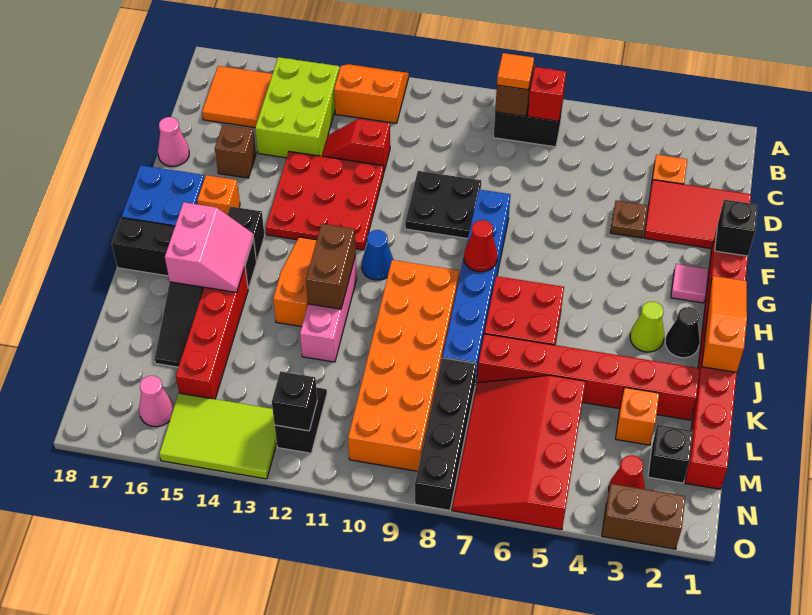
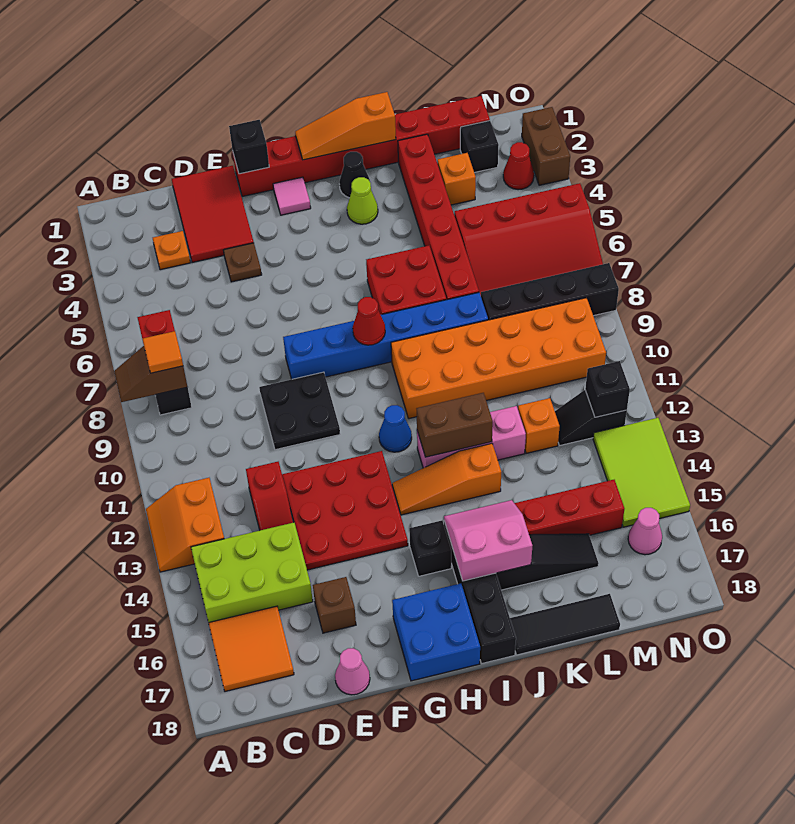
orange brick G16 level 1 -> orange brick L12 level 1
none -> black tile J18:L18 level 1

